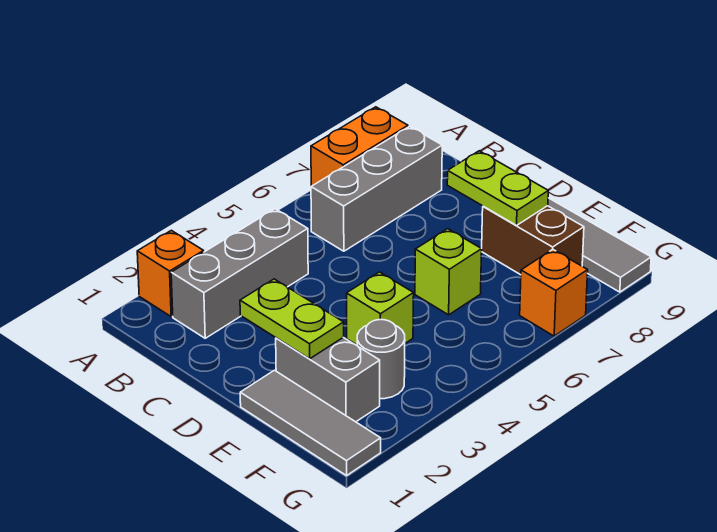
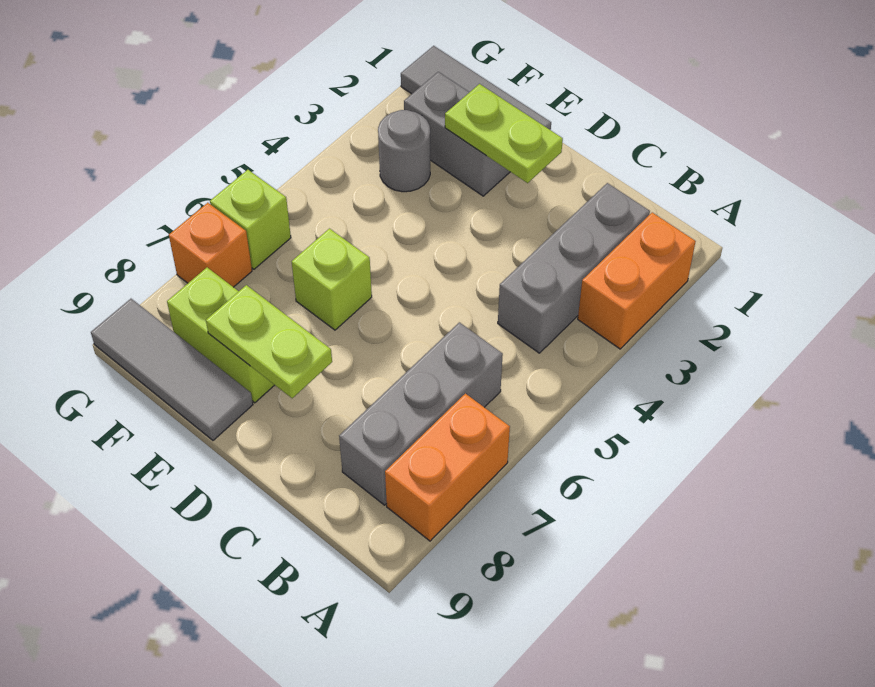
orange brick A2 level 1 -> orange brick A2:A3 level 1
lime brick E4 level 1 -> lime brick G6 level 1
brown brick E8:F8 level 1 -> lime brick E8:F8 level 1

